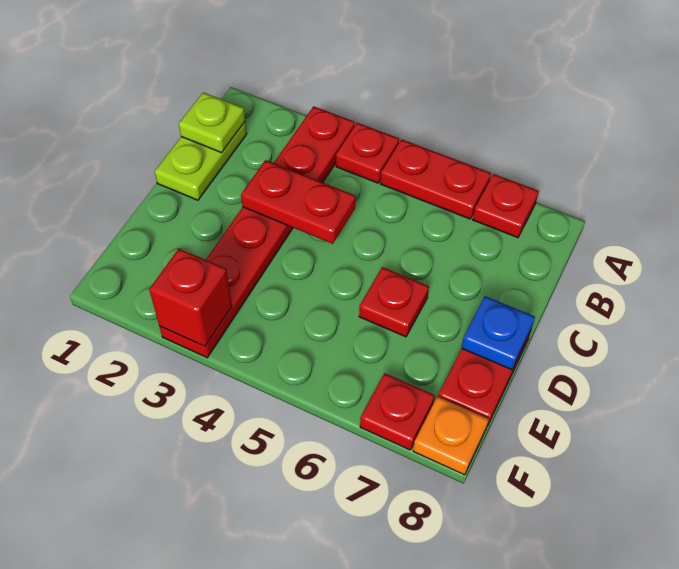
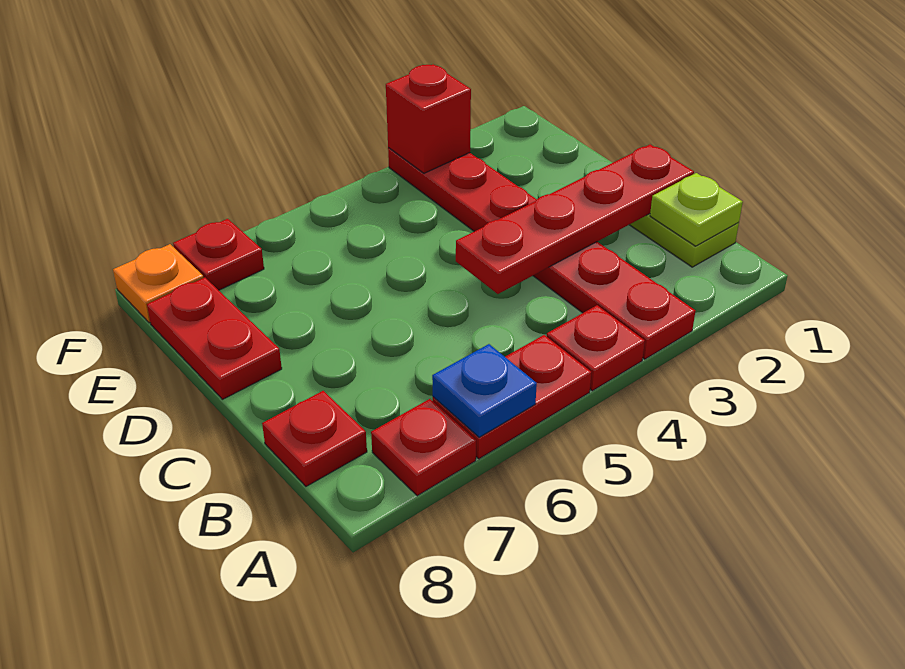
red plate C3:C4 level 2 -> red plate C1:C4 level 2
red plate D6 level 1 -> red plate B8 level 1
blue plate D8 level 2 -> blue plate A6 level 2

